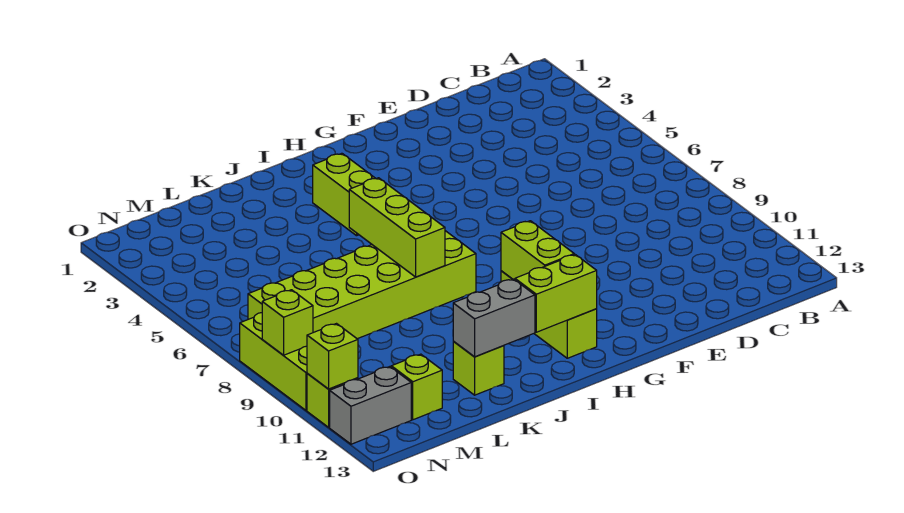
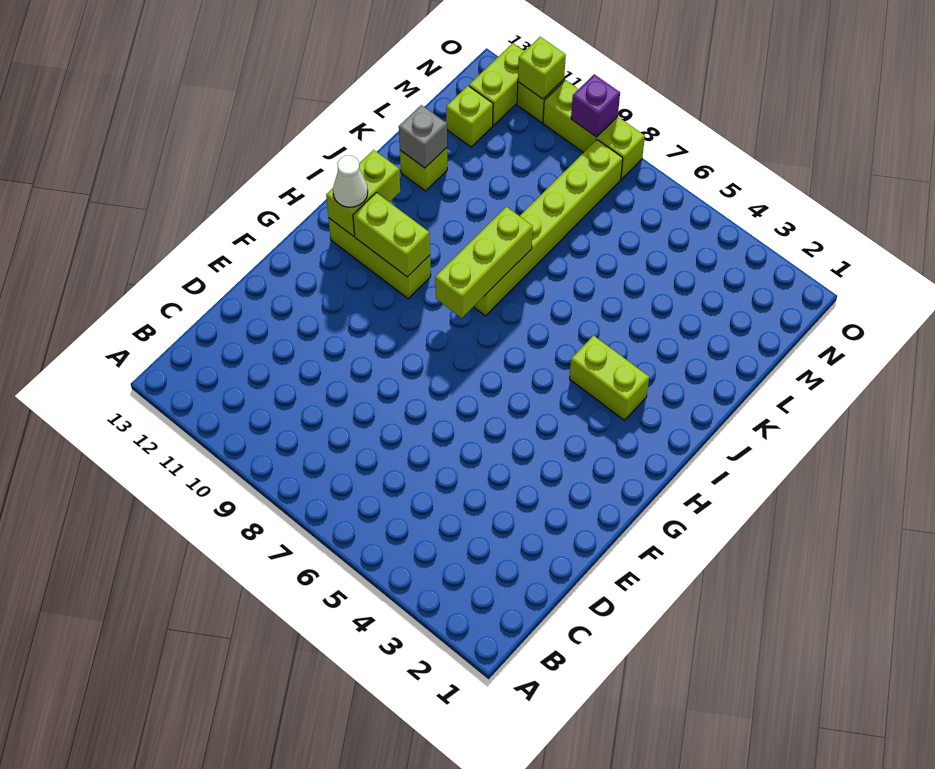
none -> white cone H12 level 3
lime brick I7:N8 level 1 -> lime brick I8:N8 level 1
lime brick J6:J8 level 2 -> lime brick H8:J8 level 2
grey brick J12:K12 level 2 -> grey brick K12 level 2
grey brick N12:O12 level 1 -> lime brick N12:O12 level 1
lime brick O9 level 2 -> purple brick O9 level 2

